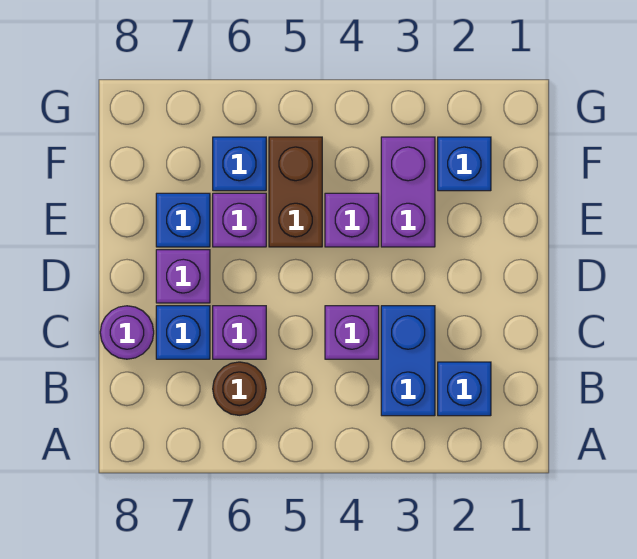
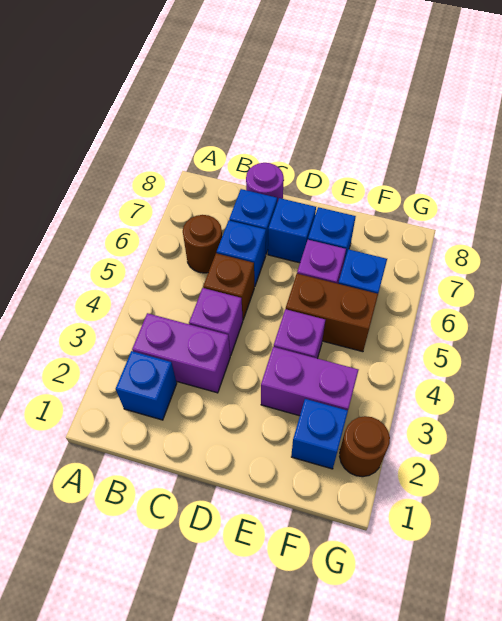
blue brick B3:C3 level 1 -> purple brick B3:C3 level 1
none -> brown brick C5 level 1
purple brick C6 level 1 -> blue brick C6 level 1
purple brick D7 level 1 -> blue brick D7 level 1
none -> brown round brick G2 level 1

